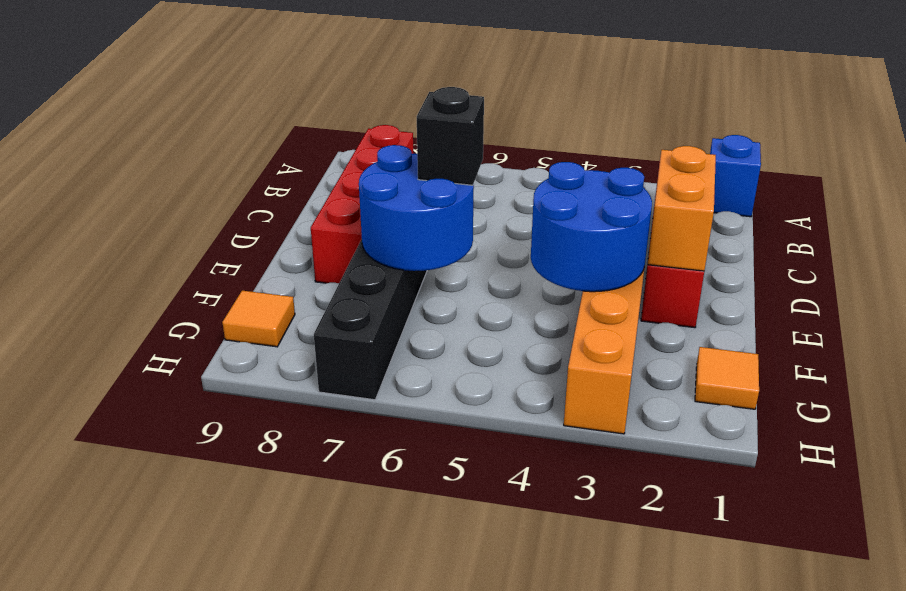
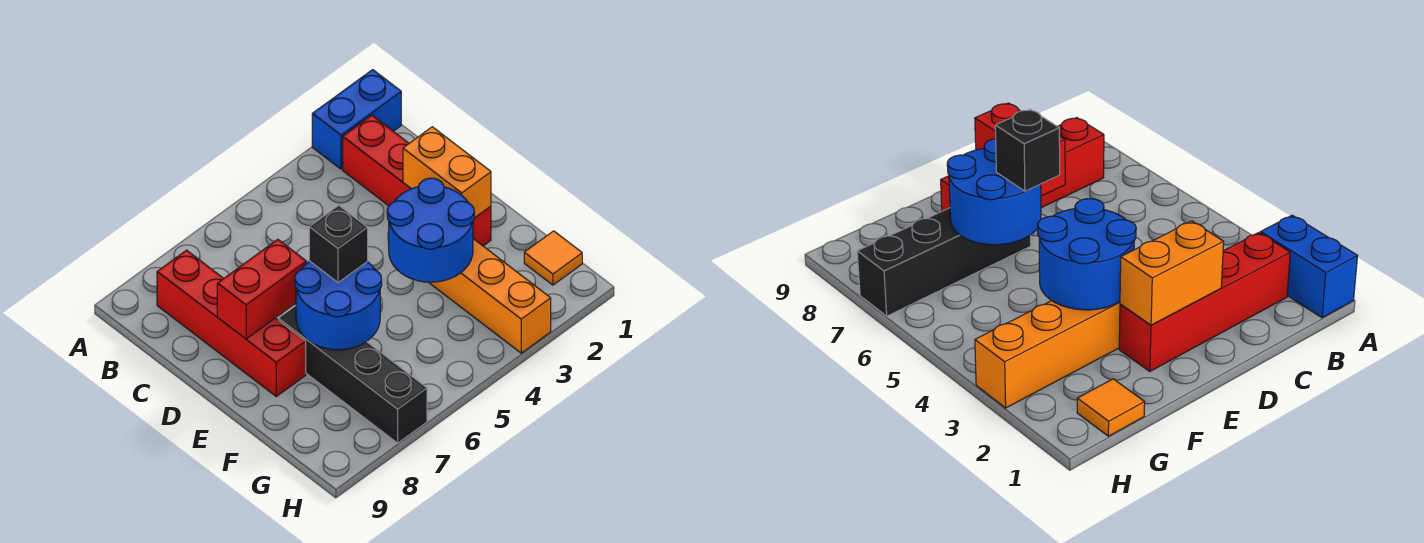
blue brick A1 level 1 -> blue brick A1:A2 level 1
none -> red brick D7:D8 level 2
orange tile G9 level 1 -> none

